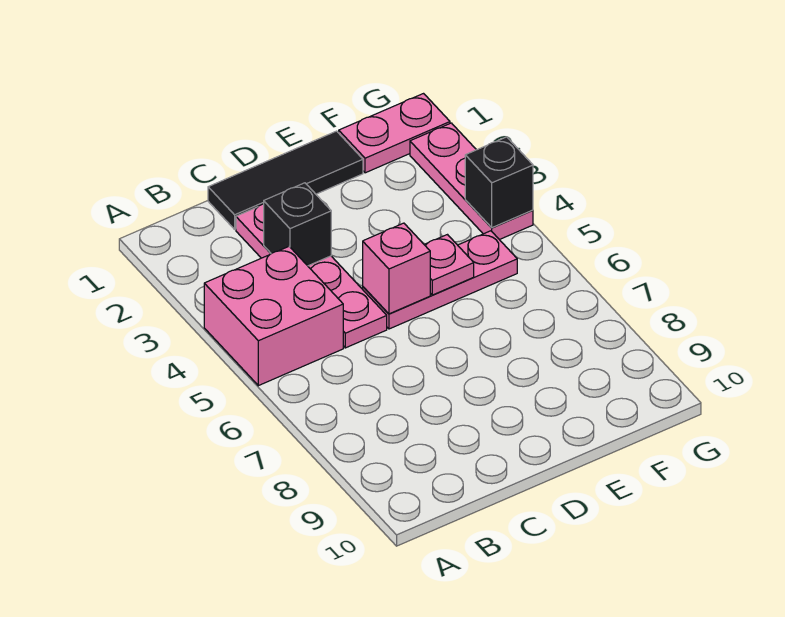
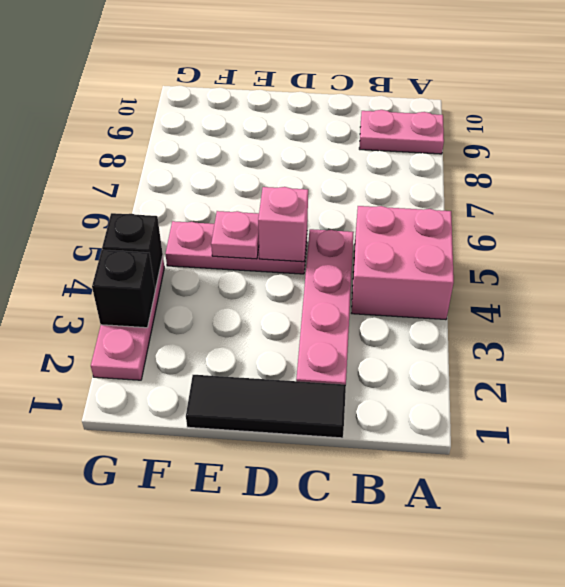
black brick C3 level 2 -> black brick G3 level 2
pink plate F1:G1 level 1 -> pink plate A9:B9 level 1

